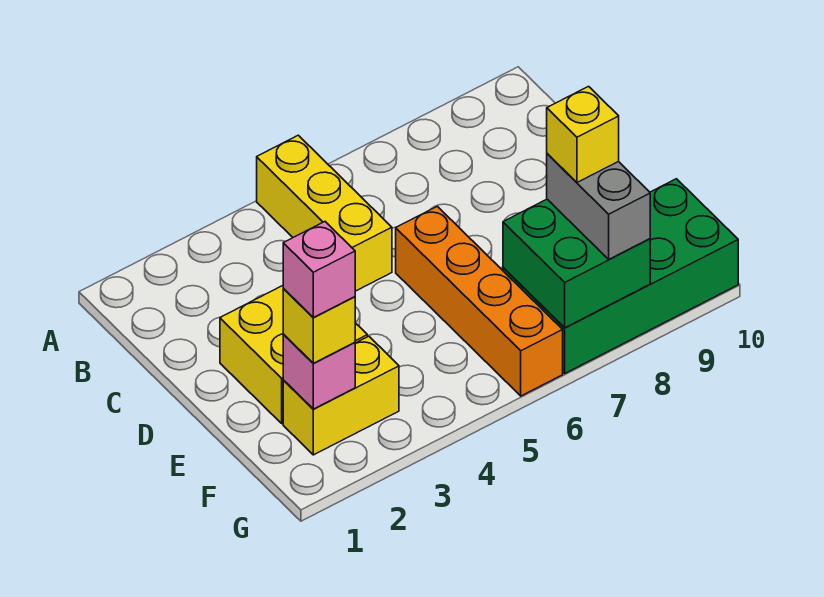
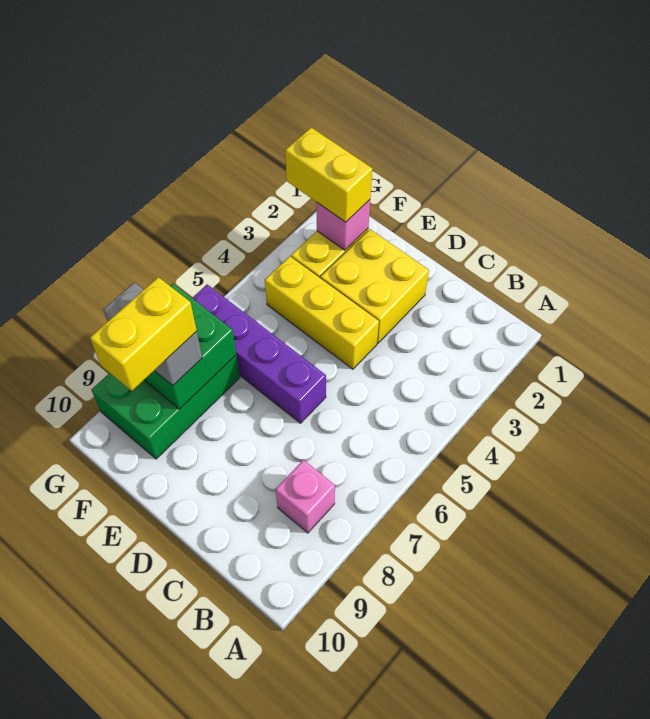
yellow brick A5:C5 level 1 -> yellow brick D4:F4 level 1
orange brick D6:G6 level 1 -> purple brick D6:G6 level 1
yellow brick F2 level 3 -> yellow brick F2:G2 level 3
pink brick F2 level 4 -> pink brick B8 level 1
green brick F7:G10 level 1 -> green brick F7:G9 level 1
yellow brick F8 level 4 -> yellow brick F8:F9 level 4

